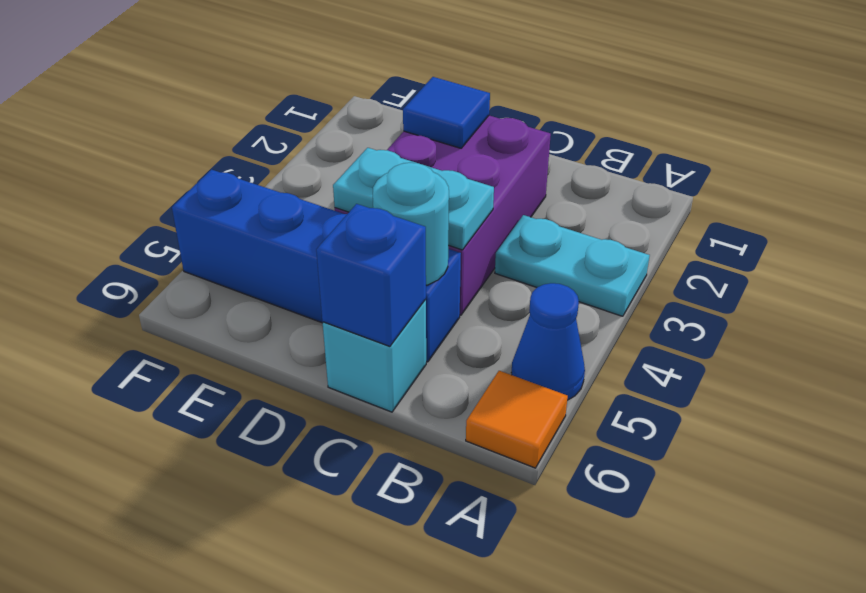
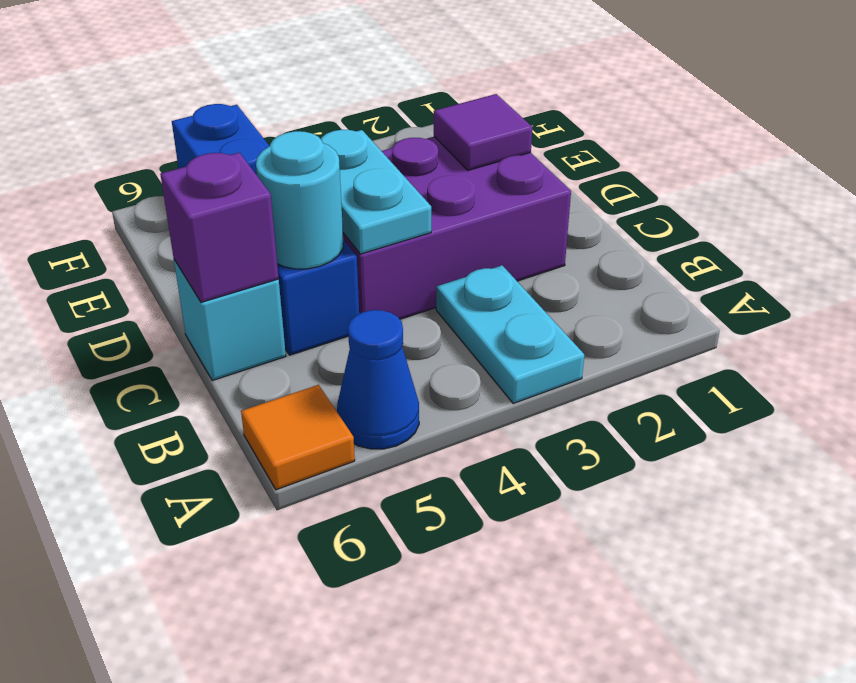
blue brick C6 level 2 -> purple brick C6 level 2
blue tile D2 level 2 -> purple tile D2 level 2

